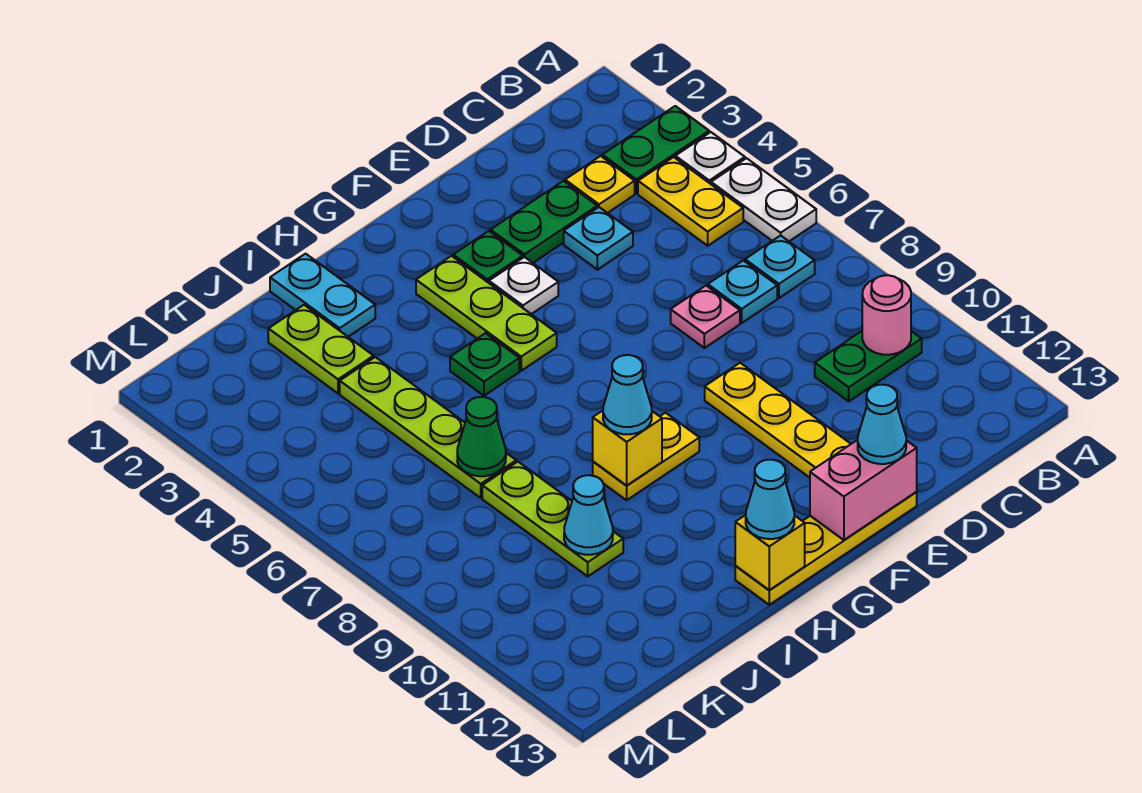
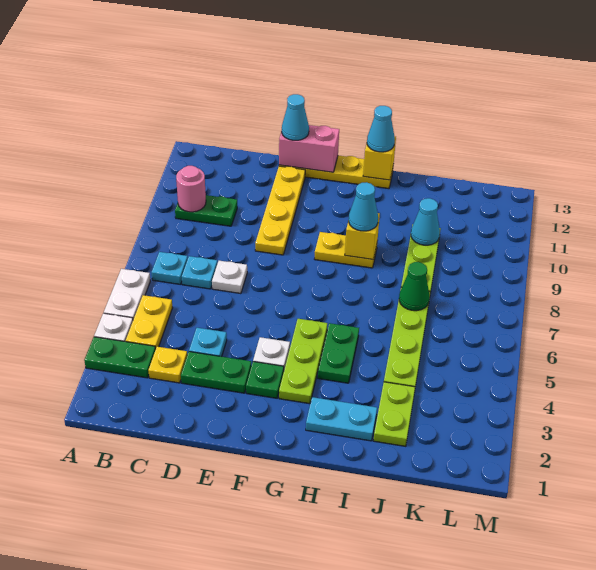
pink plate D7 level 1 -> white plate D7 level 1
green plate H5 level 1 -> green plate H4:H5 level 1
cyan plate I1:I2 level 1 -> cyan plate H2:I2 level 1

